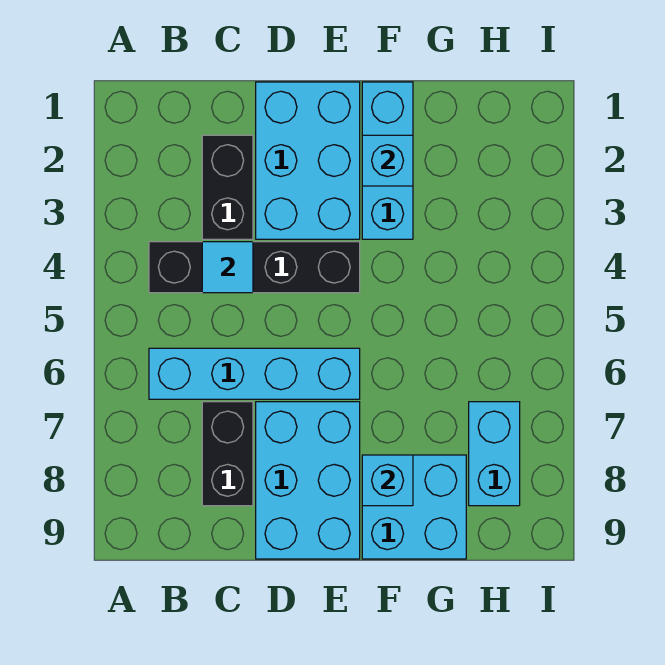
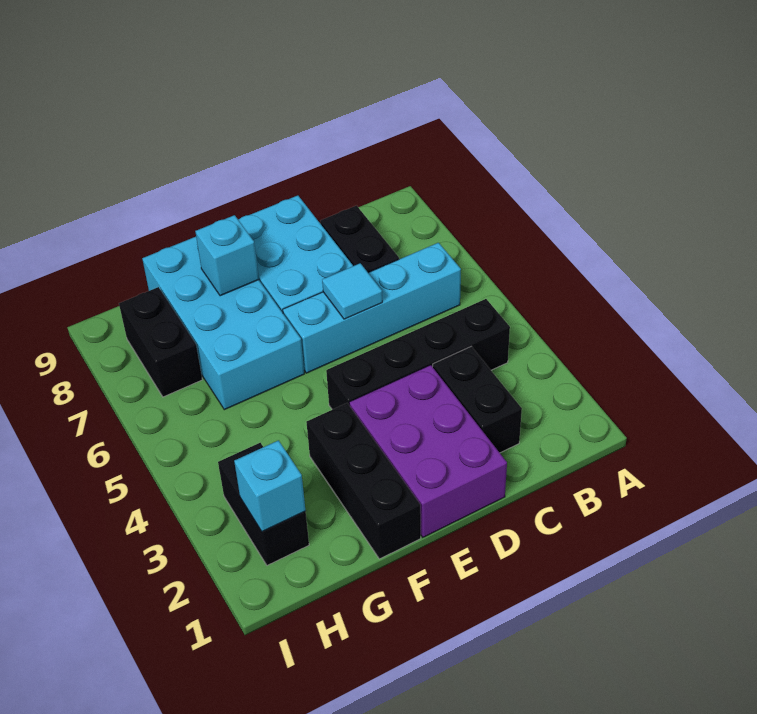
cyan tile C4 level 2 -> cyan tile D6 level 2
cyan brick D1:E3 level 1 -> purple brick D1:E3 level 1
cyan brick F1:F3 level 1 -> black brick F1:F3 level 1
cyan brick F2 level 2 -> cyan brick H2 level 2
cyan brick F8:G9 level 1 -> cyan brick F6:G9 level 1
none -> black brick H2:H3 level 1
cyan brick H7:H8 level 1 -> black brick H7:H8 level 1

